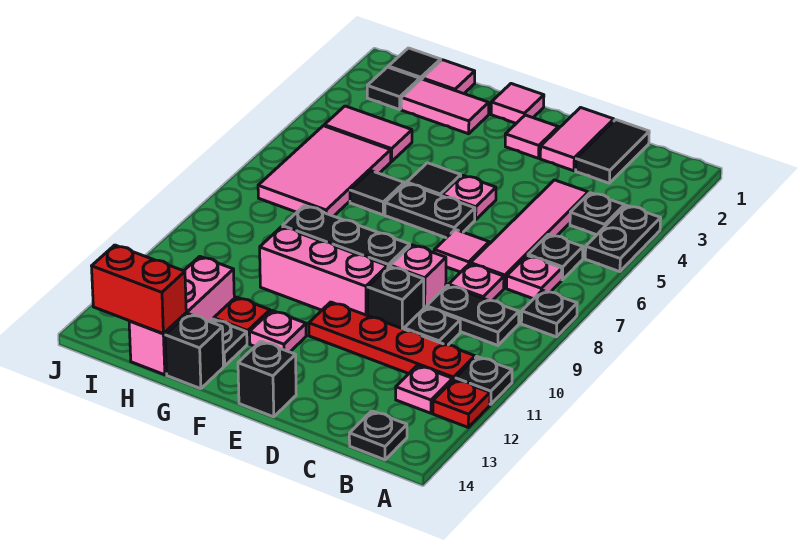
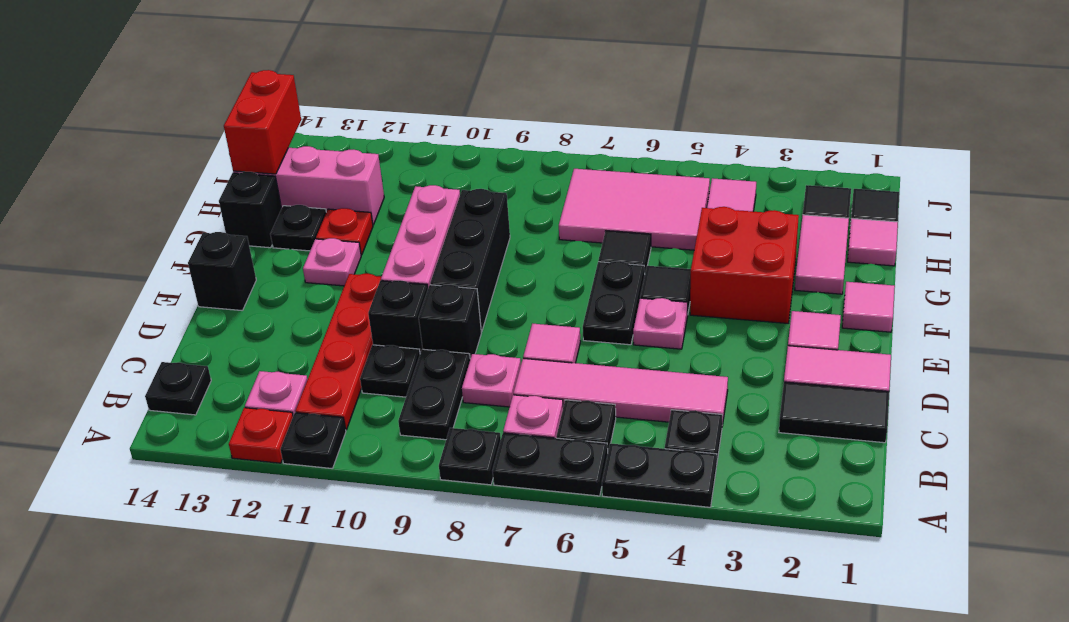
none -> black plate A6:A7 level 1
pink brick D9 level 1 -> black brick D9 level 1
none -> red brick F3:G4 level 1

